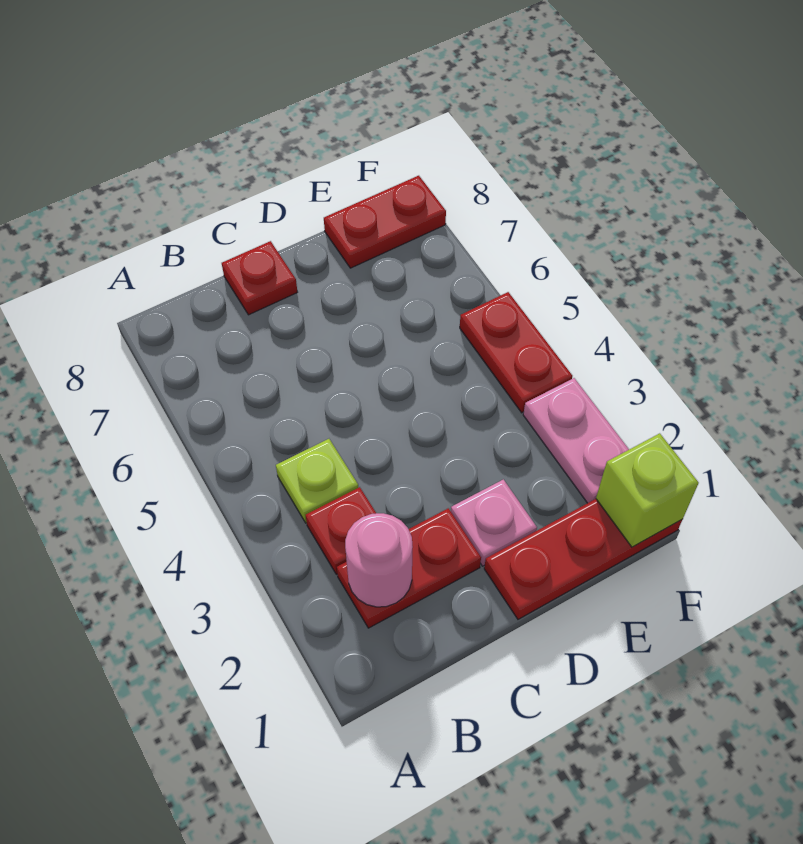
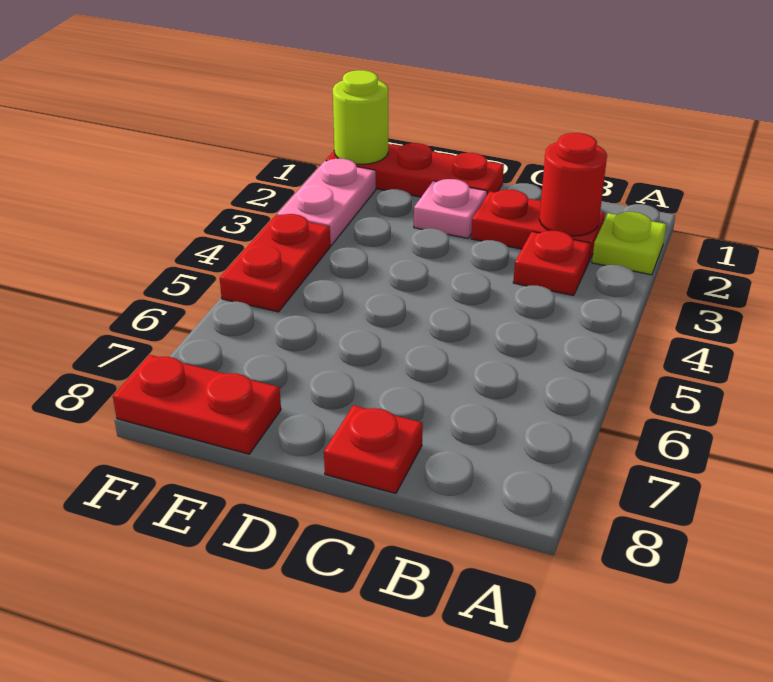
pink round brick B2 level 2 -> red round brick B2 level 2
lime plate B4 level 1 -> lime plate A2 level 1
lime brick F1 level 2 -> lime round brick F1 level 2

